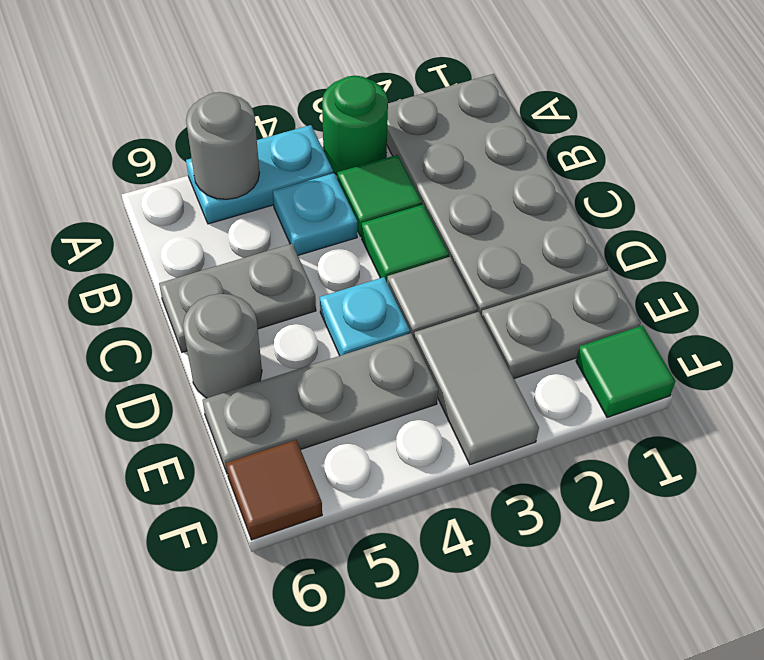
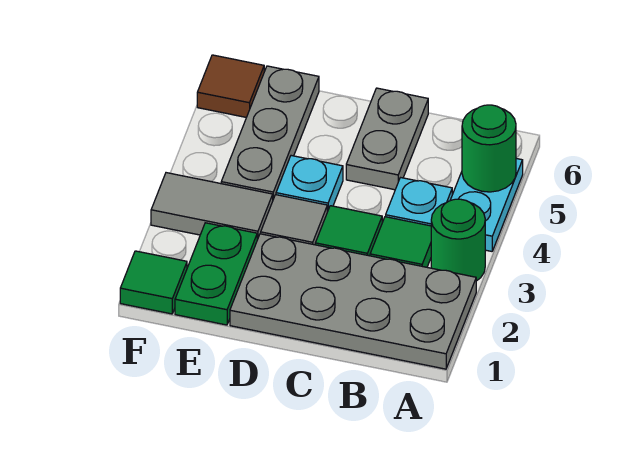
grey round brick A5 level 2 -> green round brick A5 level 2
grey round brick D6 level 1 -> none
grey plate E1:E2 level 1 -> green plate E1:E2 level 1

